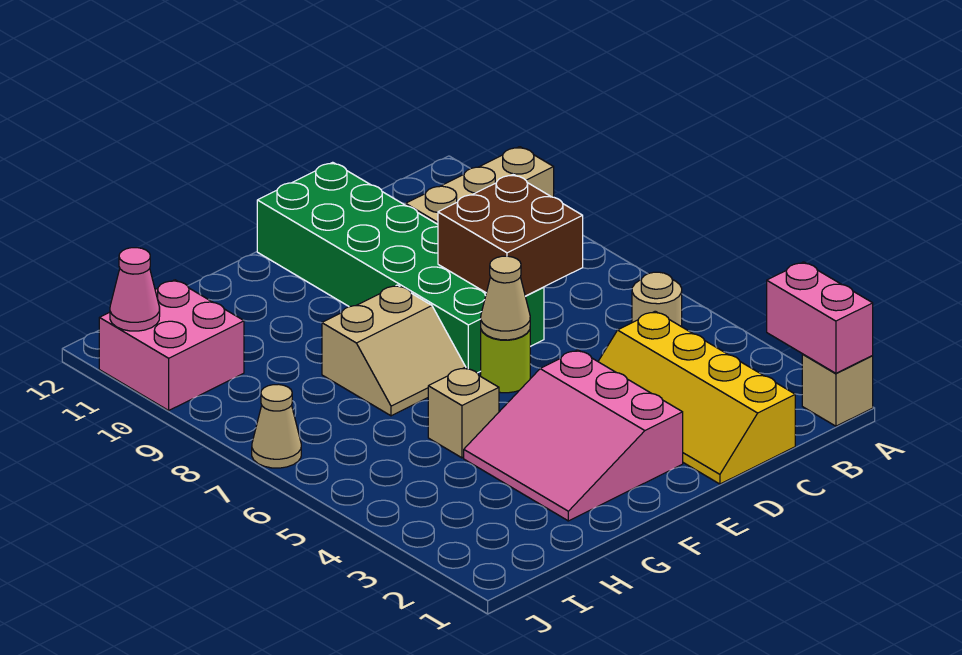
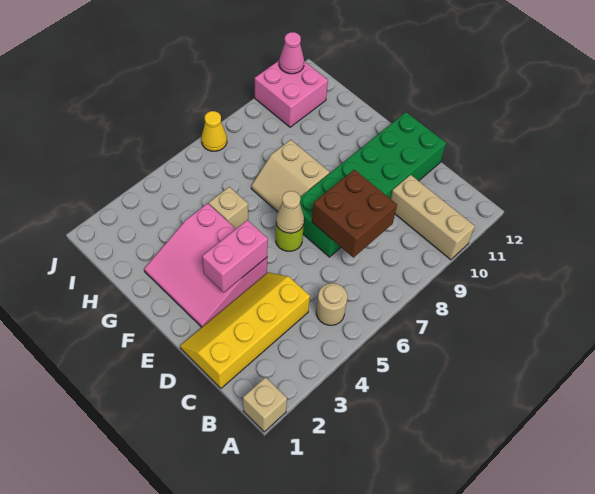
pink brick A1:A2 level 2 -> pink brick E3:E4 level 2
pink slope E2:G4 level 1 top E -> pink slope E2:G4 level 1 top 4
tan cone J7 level 1 -> yellow cone J7 level 1

